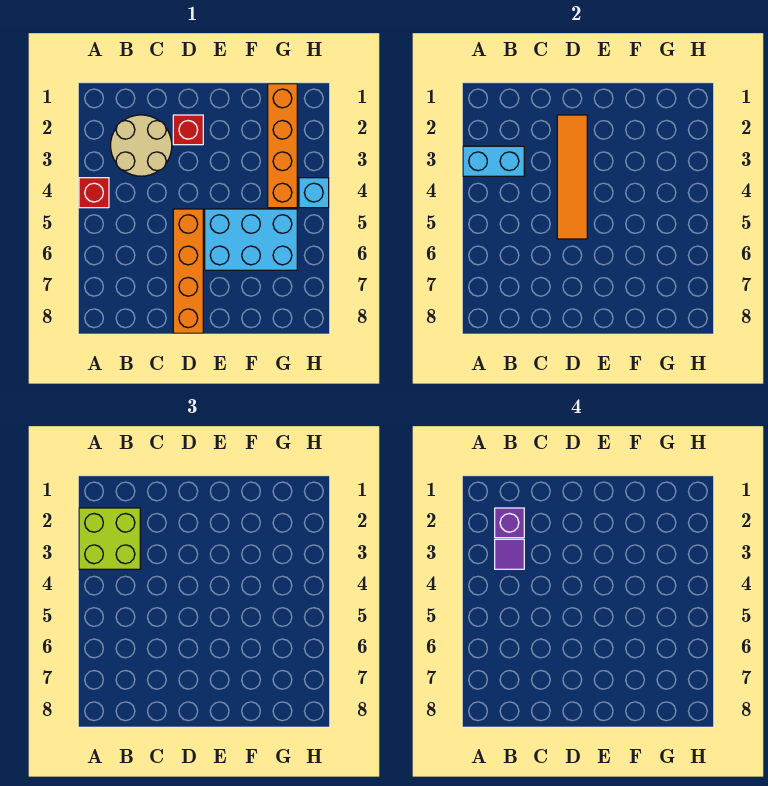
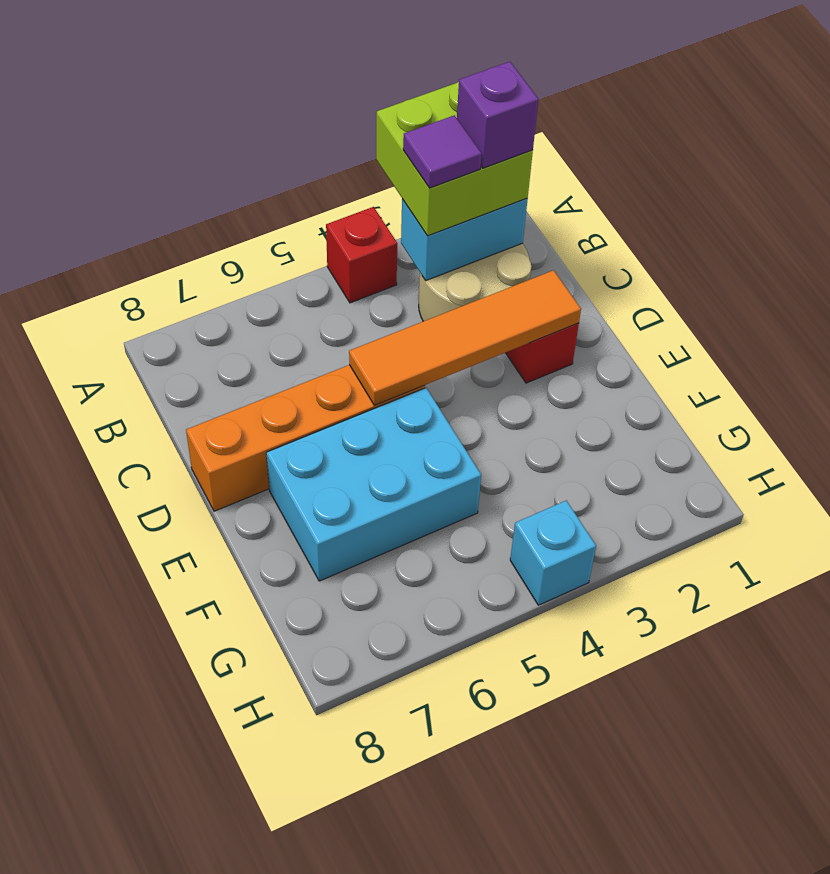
cyan brick A3:B3 level 2 -> cyan brick B2:B3 level 2
cyan brick E5:G6 level 1 -> cyan brick E5:F7 level 1
orange brick G1:G4 level 1 -> none

